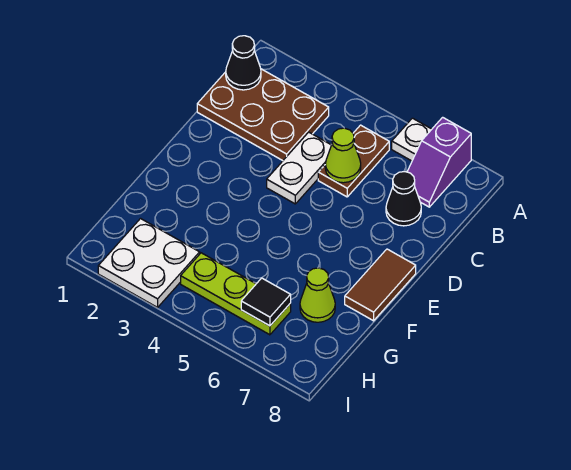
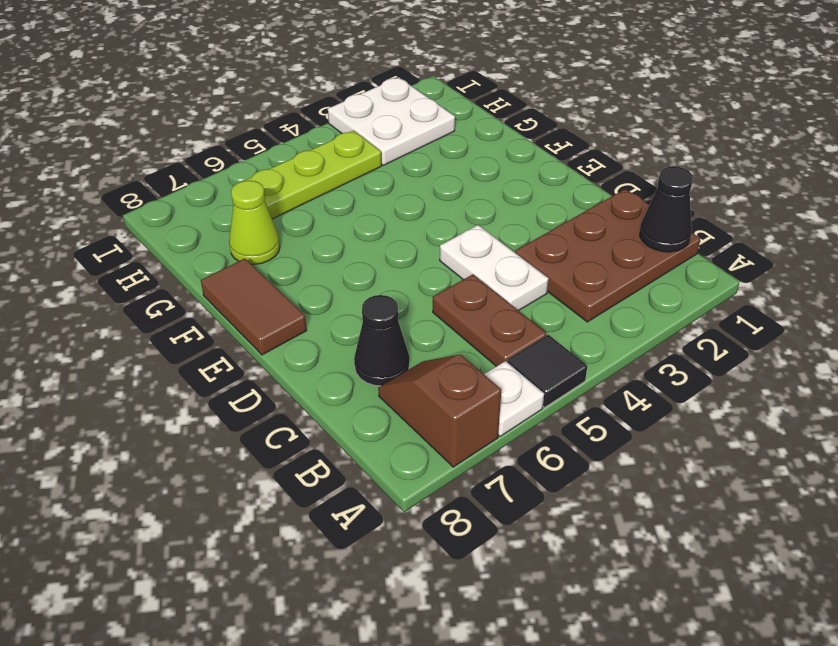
purple slope A7:B7 level 1 top A -> brown slope A7:B7 level 1 top A
lime cone C5 level 2 -> none
black tile H6 level 2 -> black tile A5 level 1

